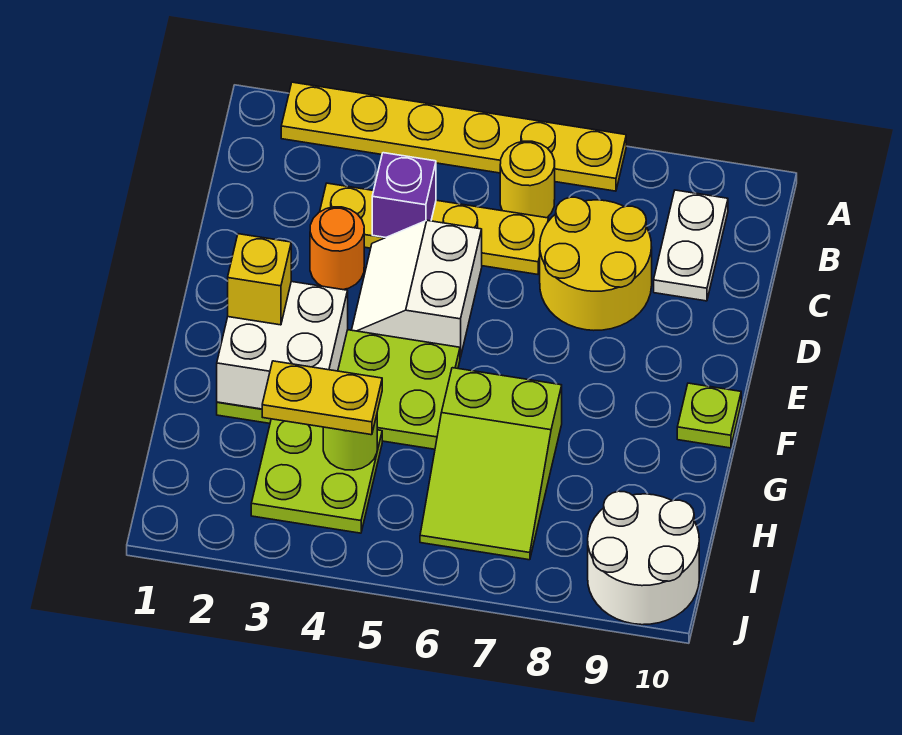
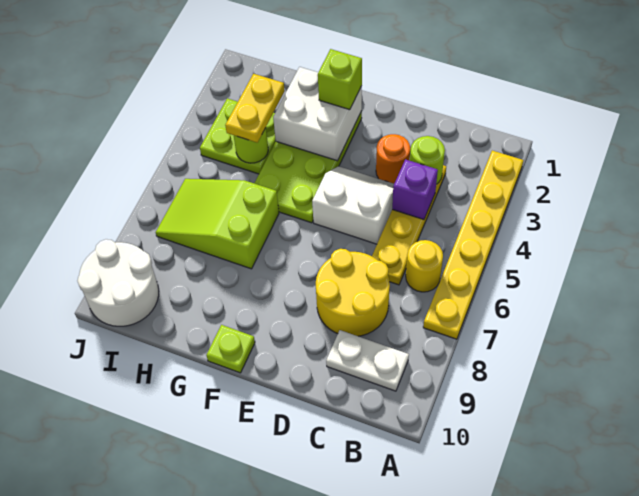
none -> lime round brick C3 level 2
yellow brick F2 level 3 -> lime brick F2 level 3

